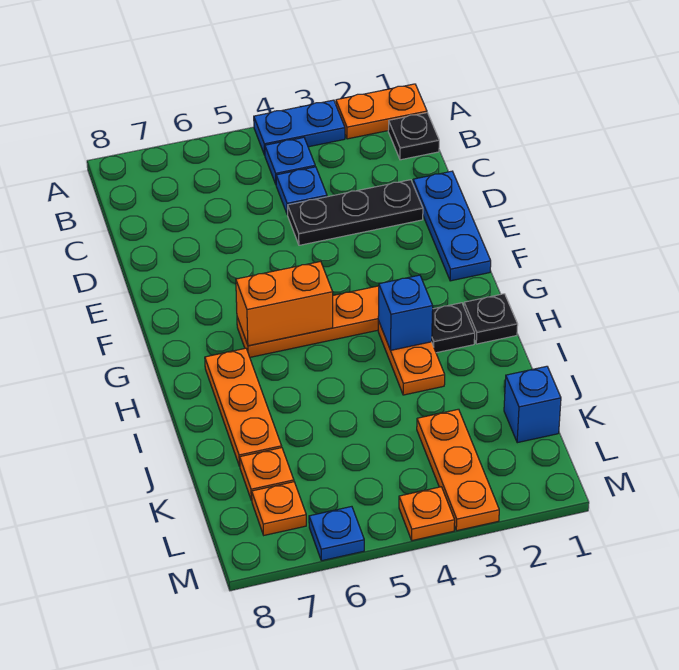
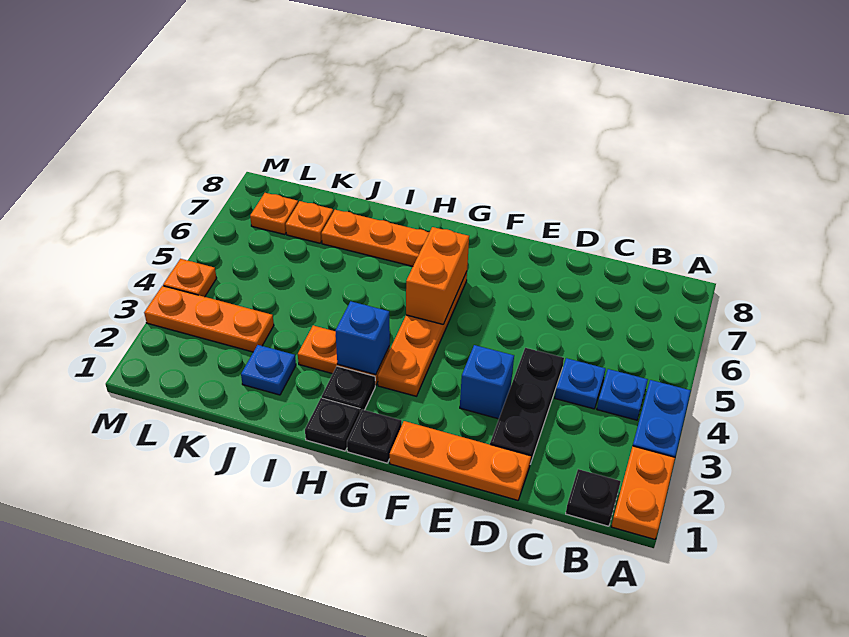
blue plate D1:F1 level 1 -> orange plate D1:F1 level 1
none -> black plate G1 level 1
blue brick K1 level 1 -> blue brick E3 level 1
blue plate M6 level 1 -> blue plate J2 level 1

